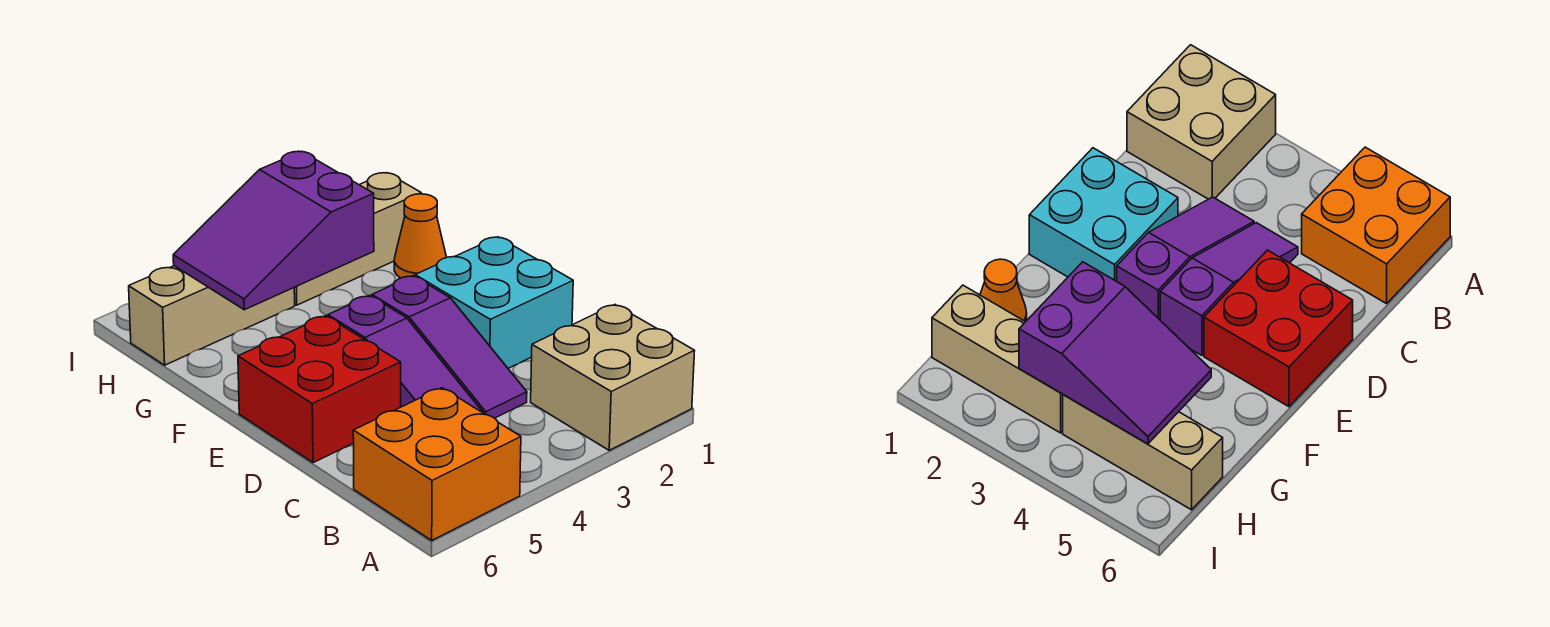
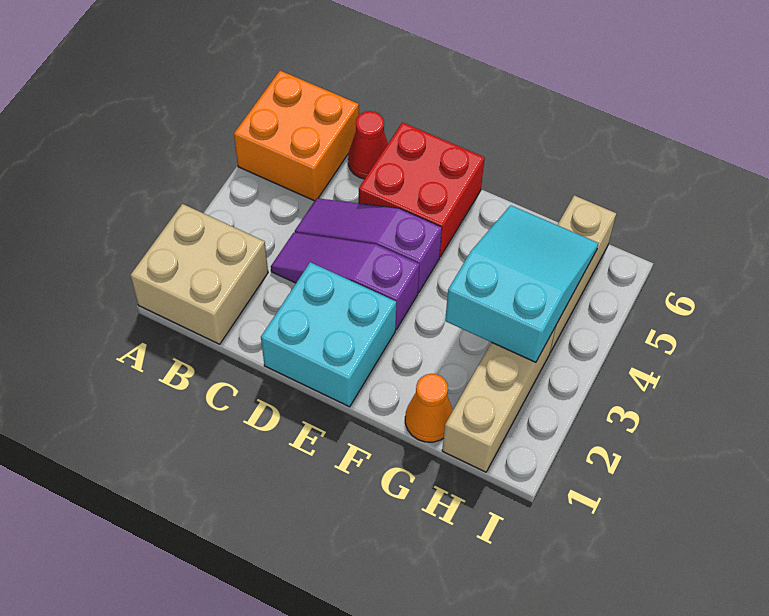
none -> red cone C6 level 1
purple slope G3:H5 level 2 top 3 -> cyan slope G3:H5 level 2 top 3

